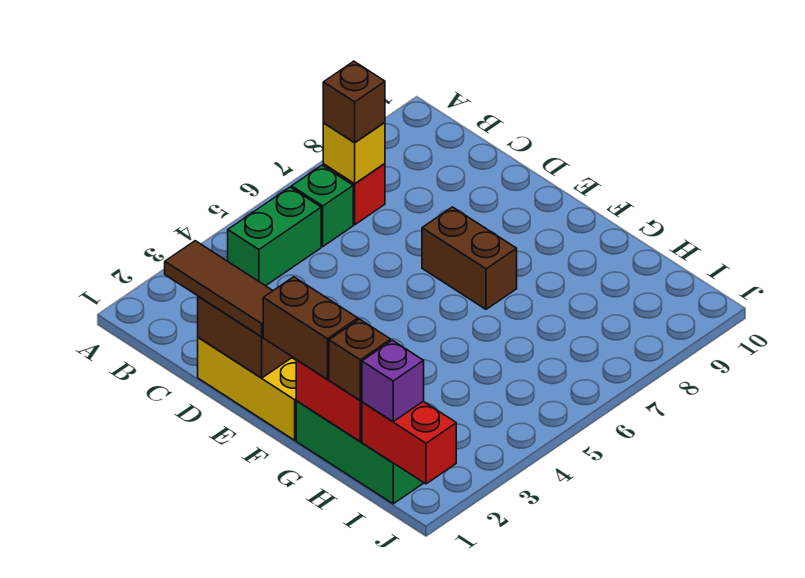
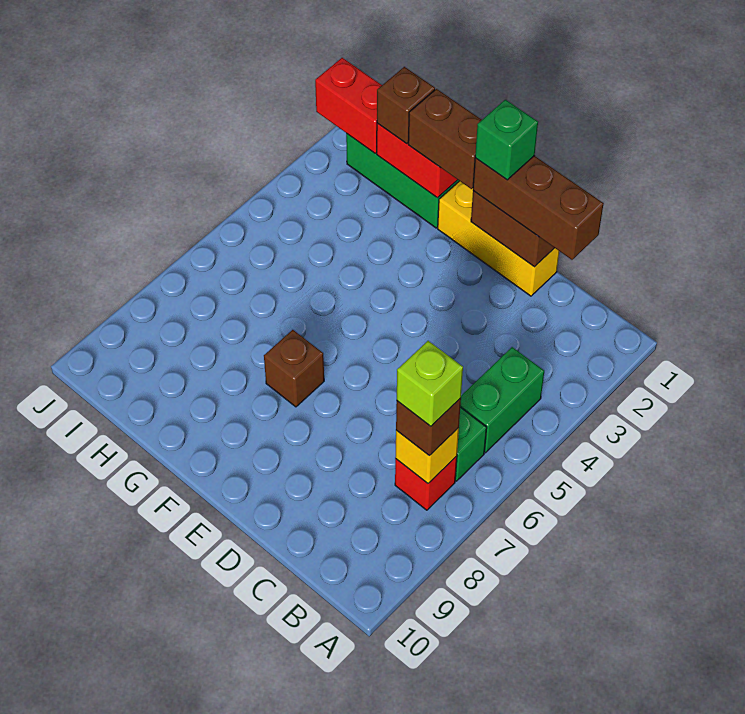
none -> lime brick B7 level 4
brown tile C1:E1 level 3 -> brown brick C1:E1 level 3
none -> green brick E1 level 4
brown brick E7:F7 level 1 -> brown brick F7 level 1
purple brick I1 level 3 -> none

